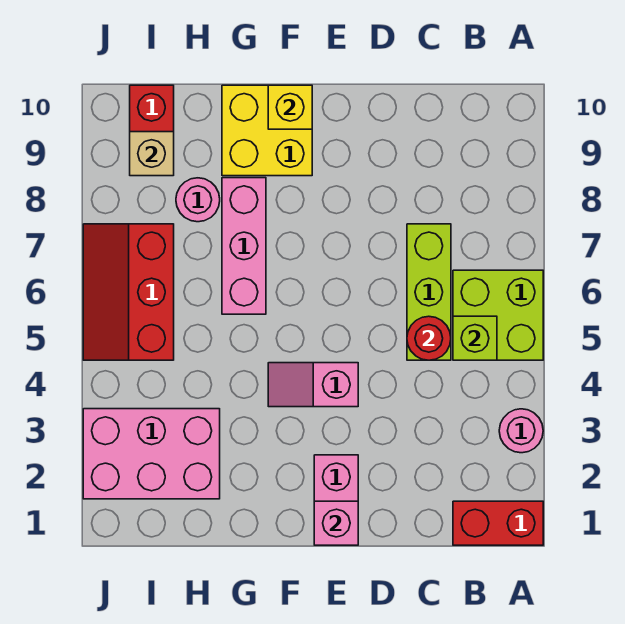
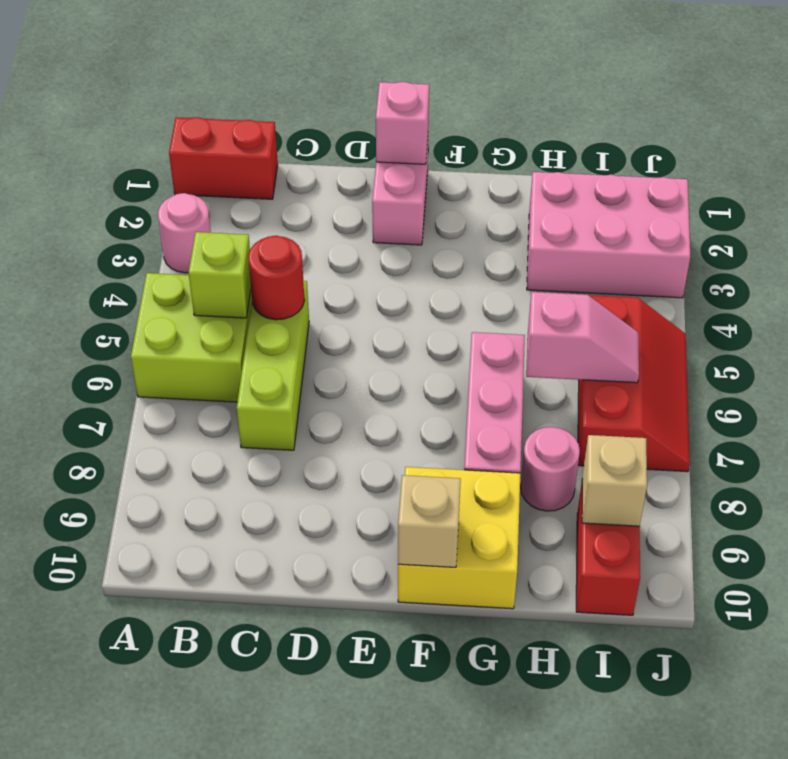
pink slope E4:F4 level 1 top E -> pink slope H6:I6 level 2 top H
yellow brick F10 level 2 -> tan brick F10 level 2

